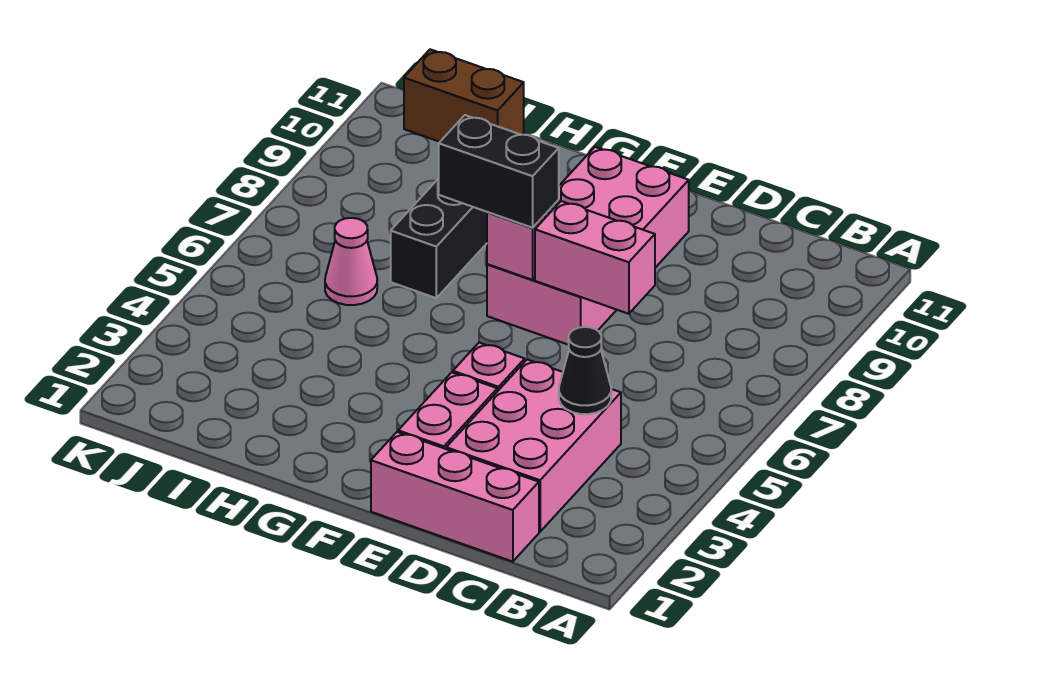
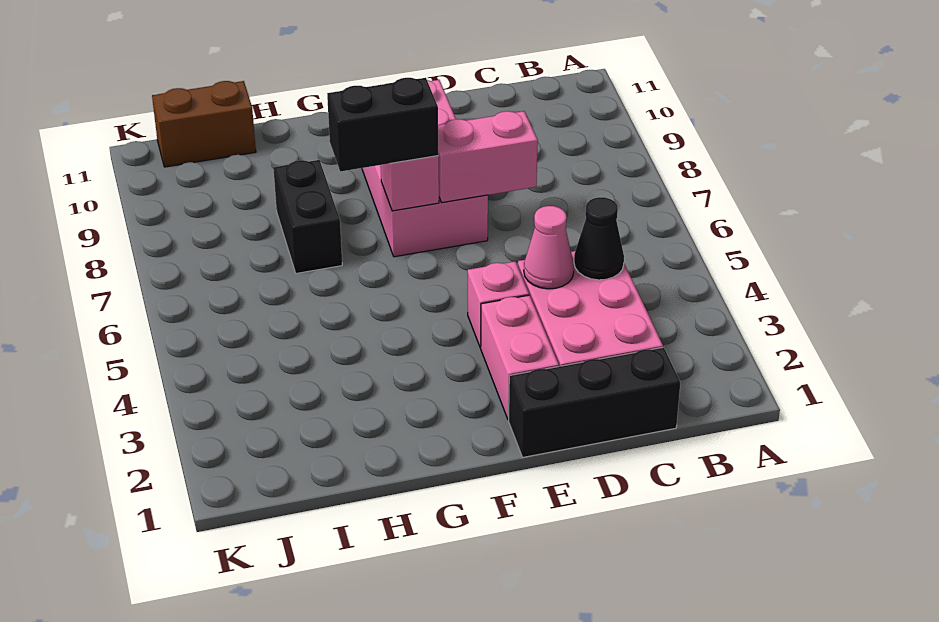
pink brick C1:E1 level 1 -> black brick C1:E1 level 1
pink cone I6 level 1 -> pink cone D4 level 2

